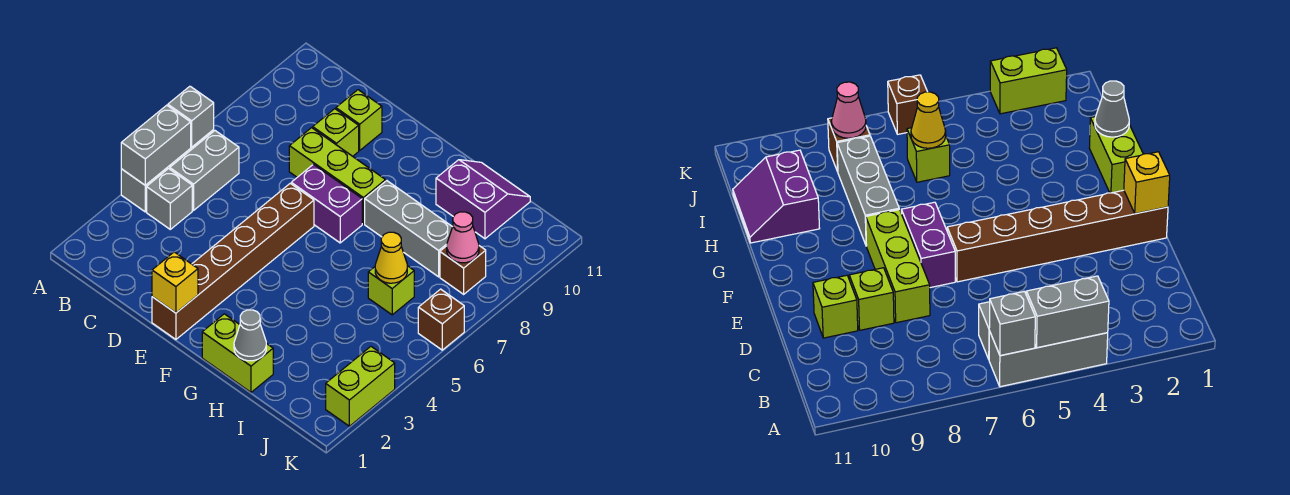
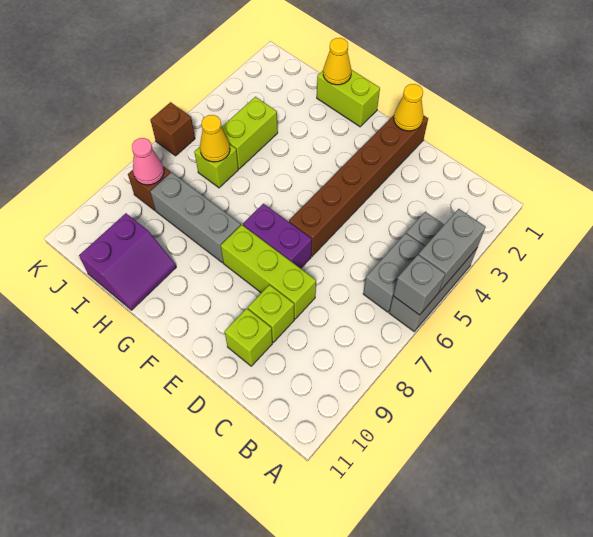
yellow brick E1 level 2 -> yellow cone E1 level 2
grey cone H1 level 2 -> yellow cone H1 level 2
purple slope H10:I11 level 1 top 10 -> purple slope H10:I11 level 1 top I
lime brick K2:K3 level 1 -> lime brick I4:I5 level 1

